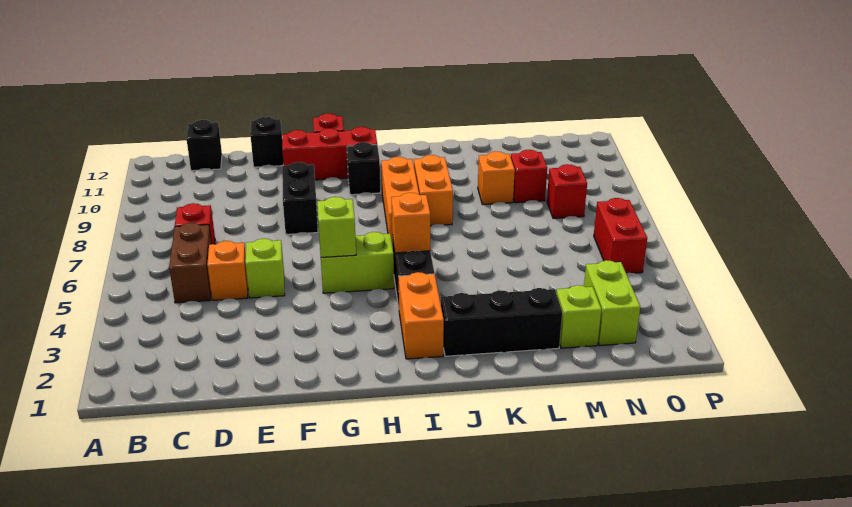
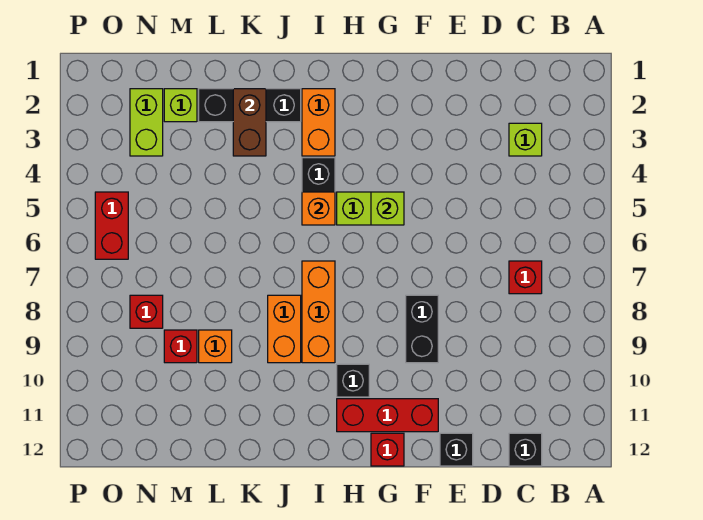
brown brick C5:C6 level 1 -> brown brick K2:K3 level 2
orange brick D5 level 1 -> none
lime brick E5 level 1 -> lime brick C3 level 1

